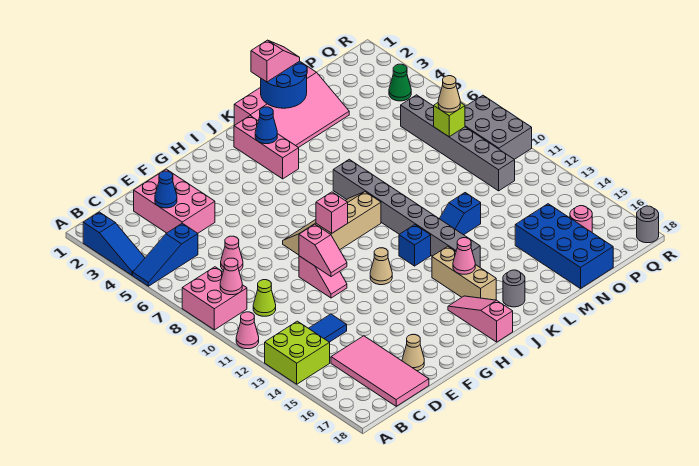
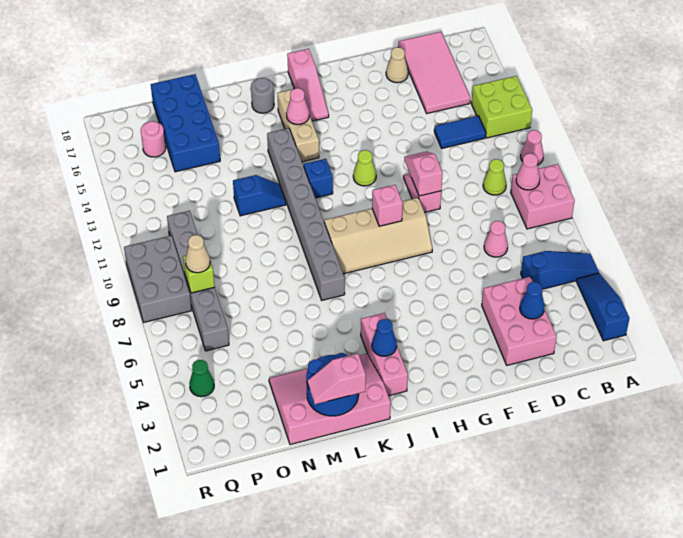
tan cone H12 level 1 -> lime cone H12 level 1
grey round brick R18 level 1 -> none

